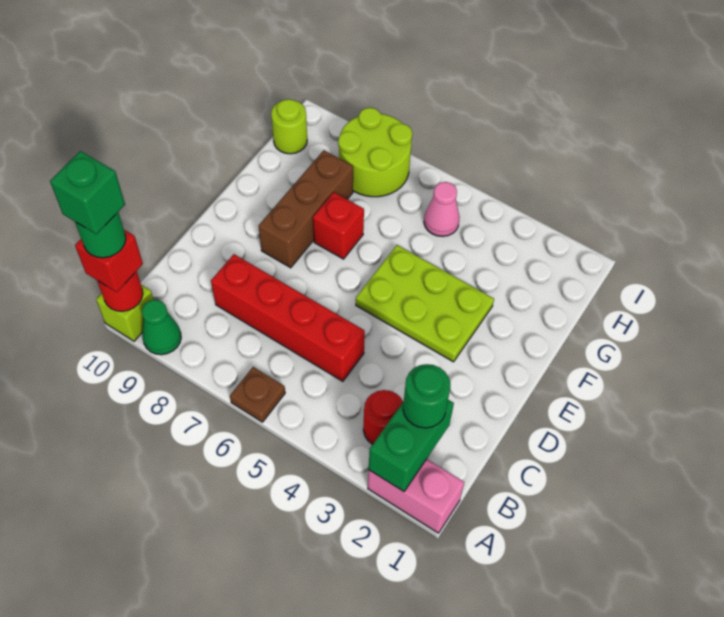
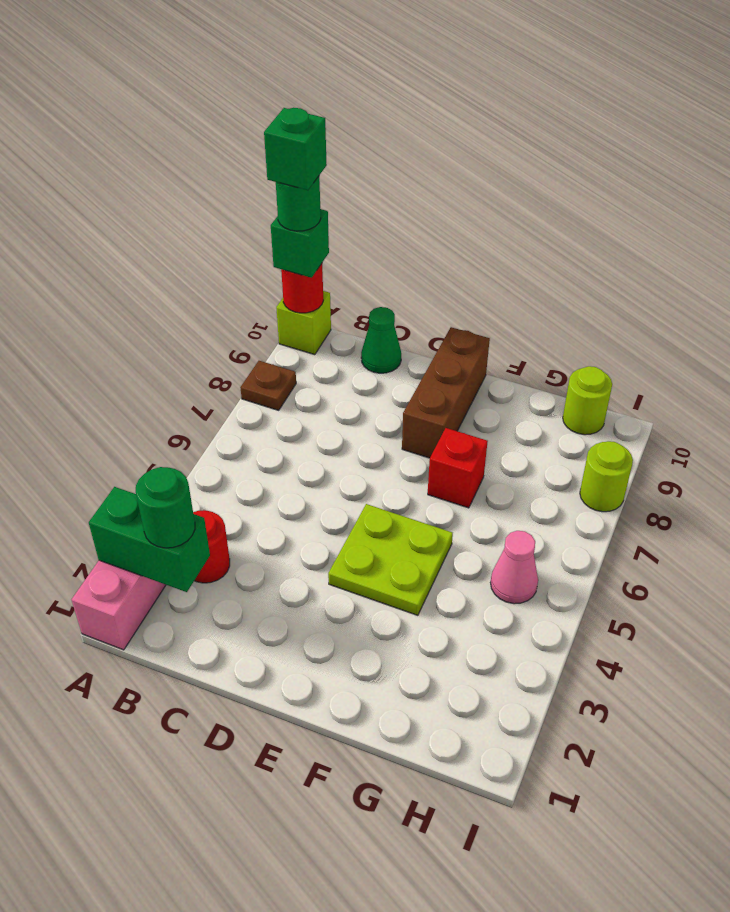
brown plate A6 level 1 -> brown plate A8 level 1
green cone A9 level 1 -> green cone C10 level 1
red brick A10 level 3 -> green brick A10 level 3
red brick C5:C8 level 1 -> none
lime plate E3:F5 level 1 -> lime plate E4:F5 level 1
brown brick E8:G8 level 1 -> brown brick E8:E10 level 1
lime round brick H7:I8 level 1 -> lime round brick I8 level 1

